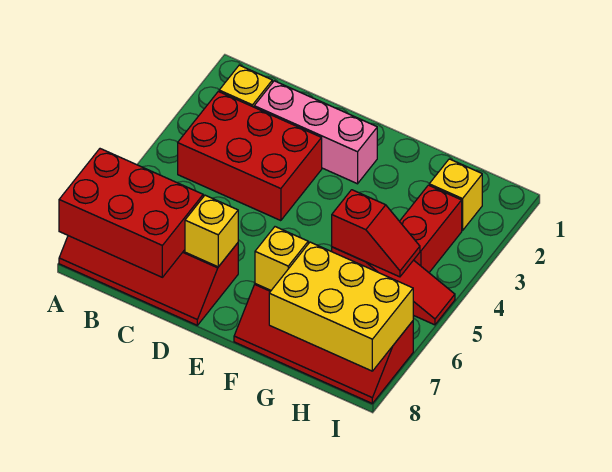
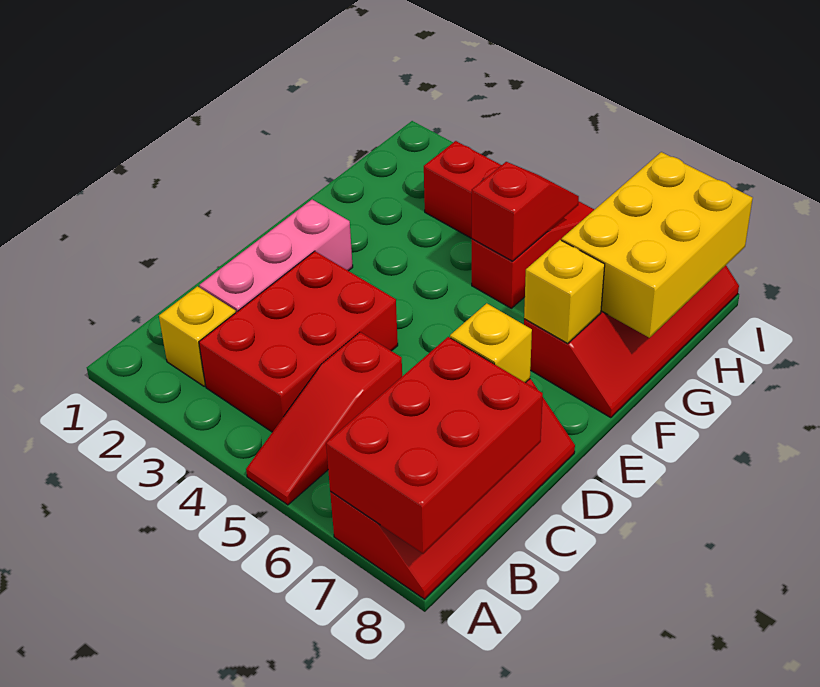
none -> red slope A5:C5 level 1 top C
yellow brick H2 level 1 -> none

